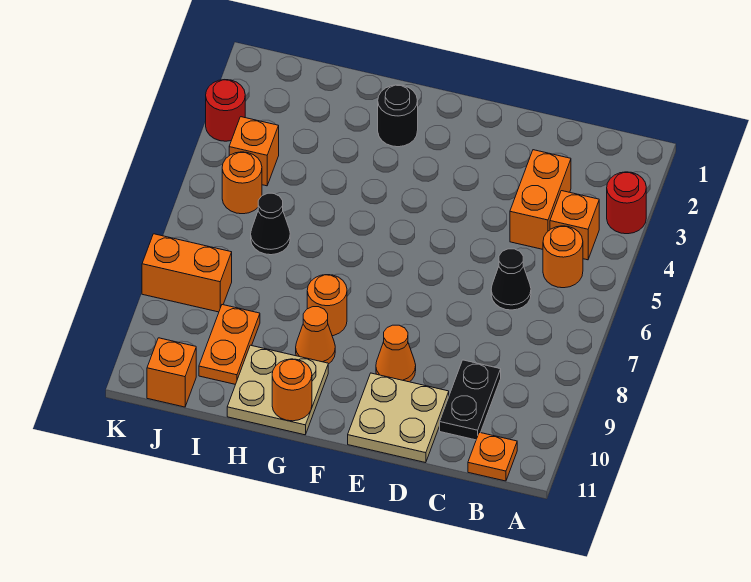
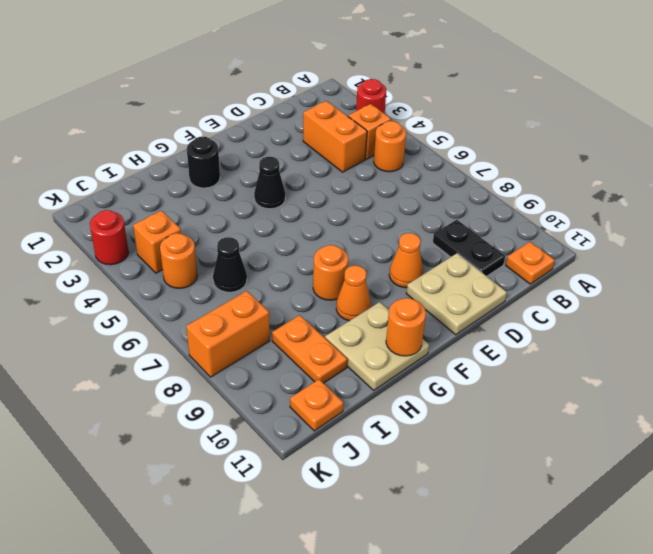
black cone C6 level 1 -> black cone F4 level 1
orange brick J11 level 1 -> orange plate J11 level 1

